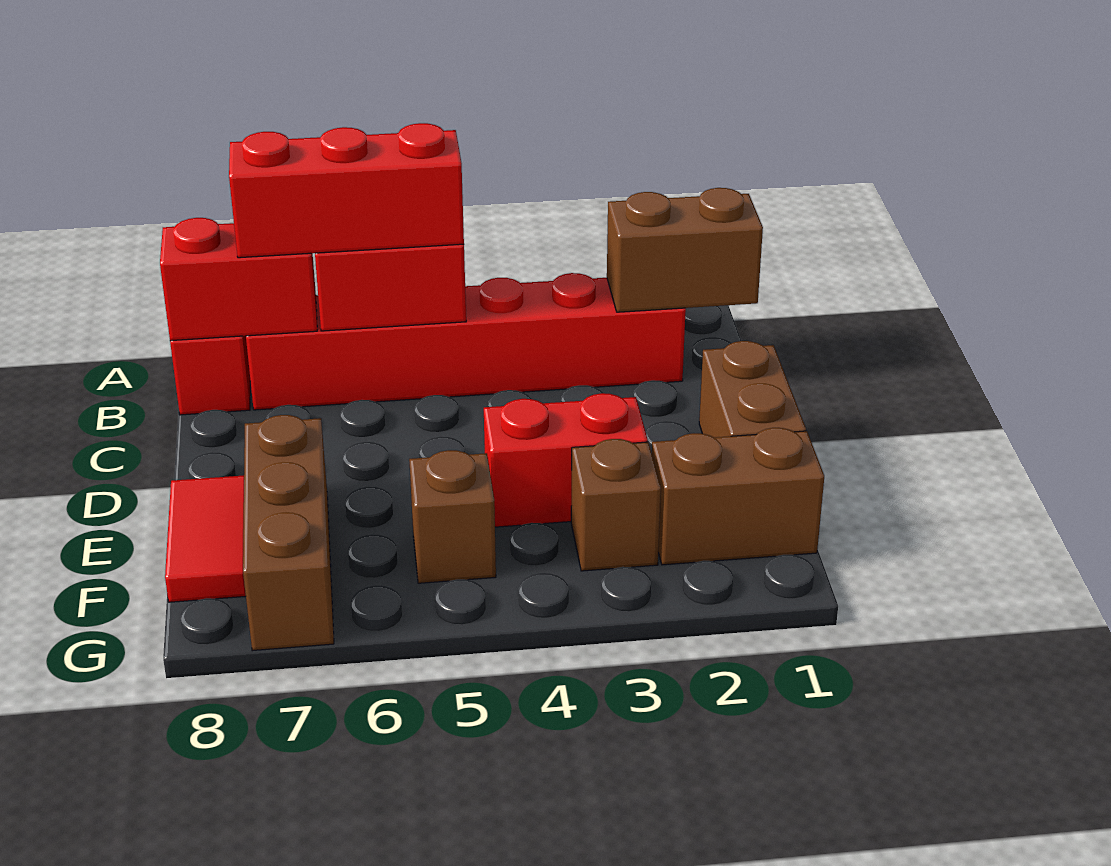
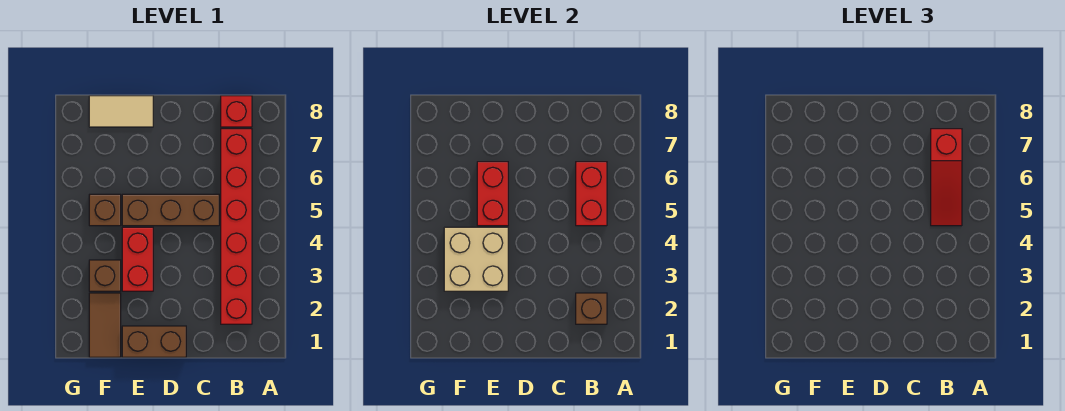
brown brick B1:B2 level 2 -> brown brick B2 level 2
red brick B5:B7 level 3 -> red slope B5:B7 level 3 top 7
red brick B7:B8 level 2 -> red brick E5:E6 level 2
none -> tan brick E3:F4 level 2
brown brick E7:G7 level 1 -> brown brick C5:E5 level 1
red tile E8:F8 level 1 -> tan tile E8:F8 level 1
brown brick F1:F2 level 1 -> brown tile F1:F2 level 1

